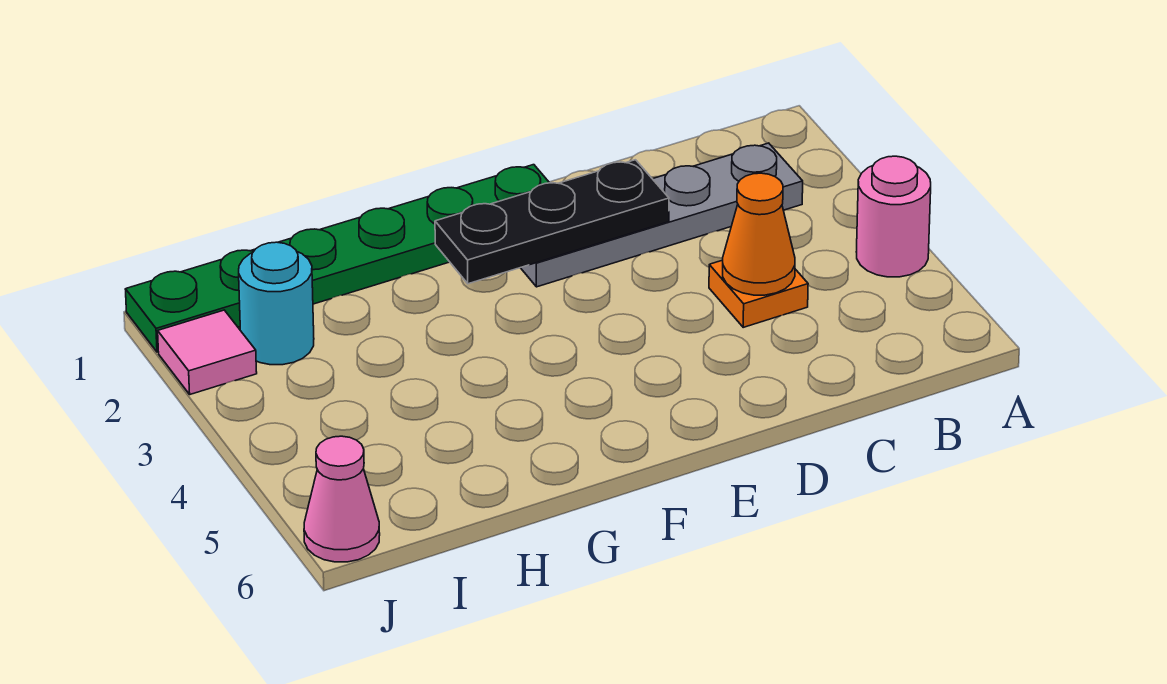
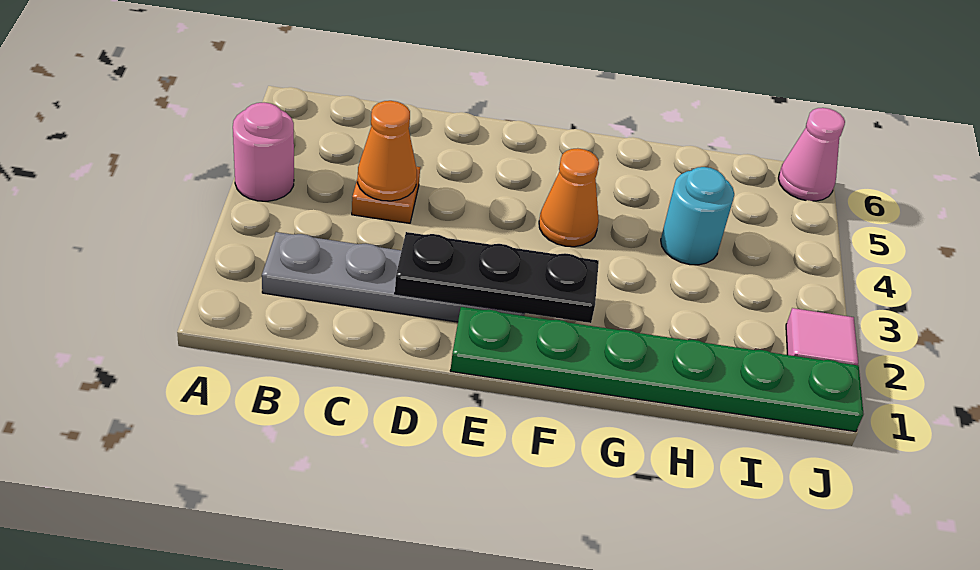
none -> orange cone F4 level 1
cyan round brick I2 level 1 -> cyan round brick H4 level 1

